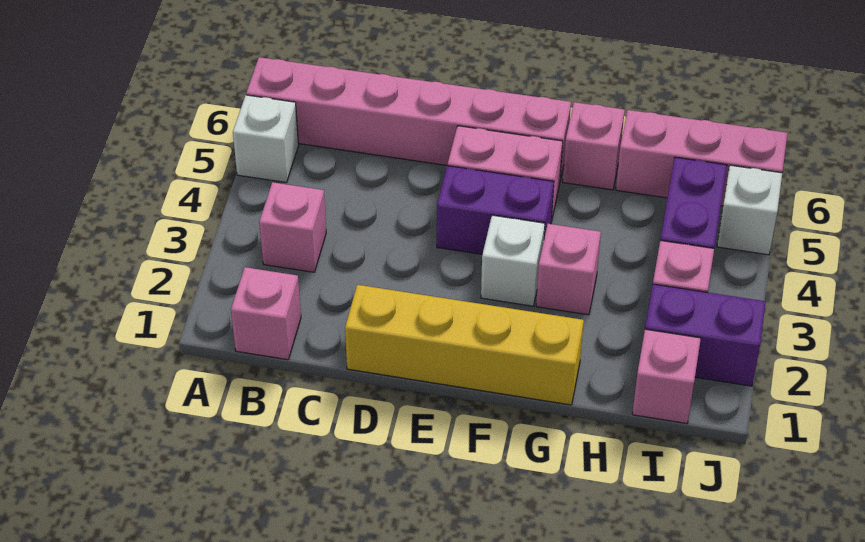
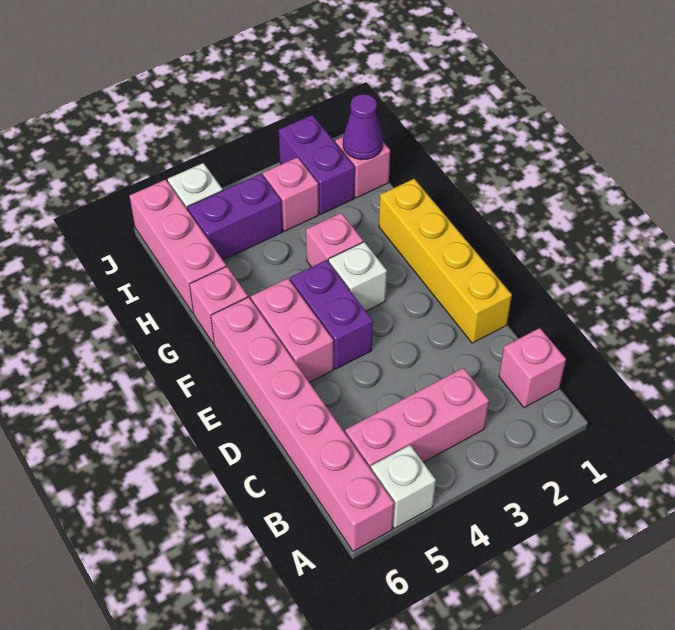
pink brick B3 level 1 -> pink brick B3:B5 level 1
none -> purple cone I1 level 2

